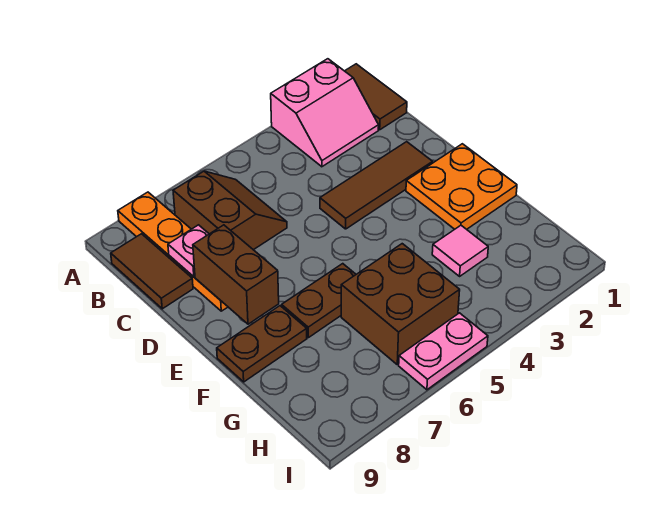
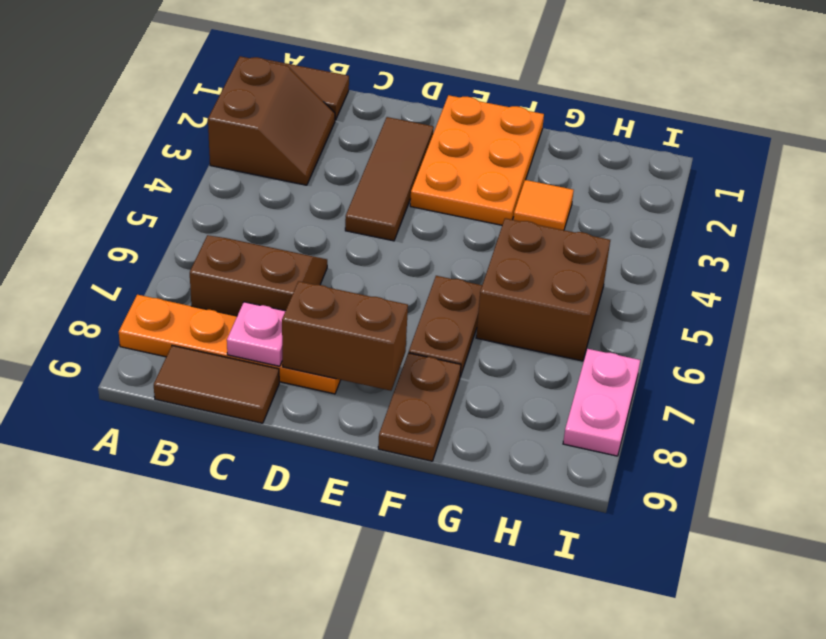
pink slope A2:B3 level 1 top A -> brown slope A2:B3 level 1 top A
orange plate E1:F2 level 1 -> orange plate E1:F3 level 1
pink tile G3 level 1 -> orange tile G3 level 1
pink plate I5:I6 level 1 -> pink plate I7:I8 level 1

